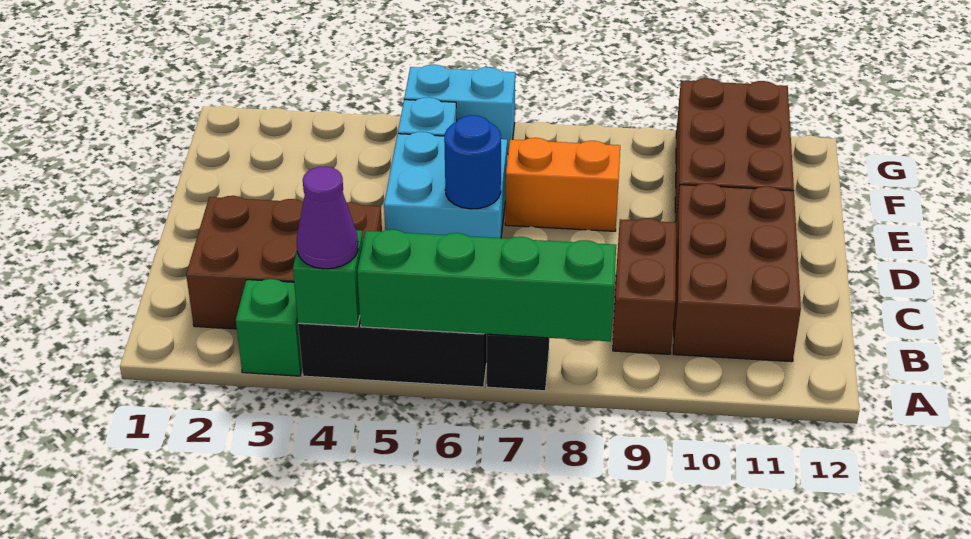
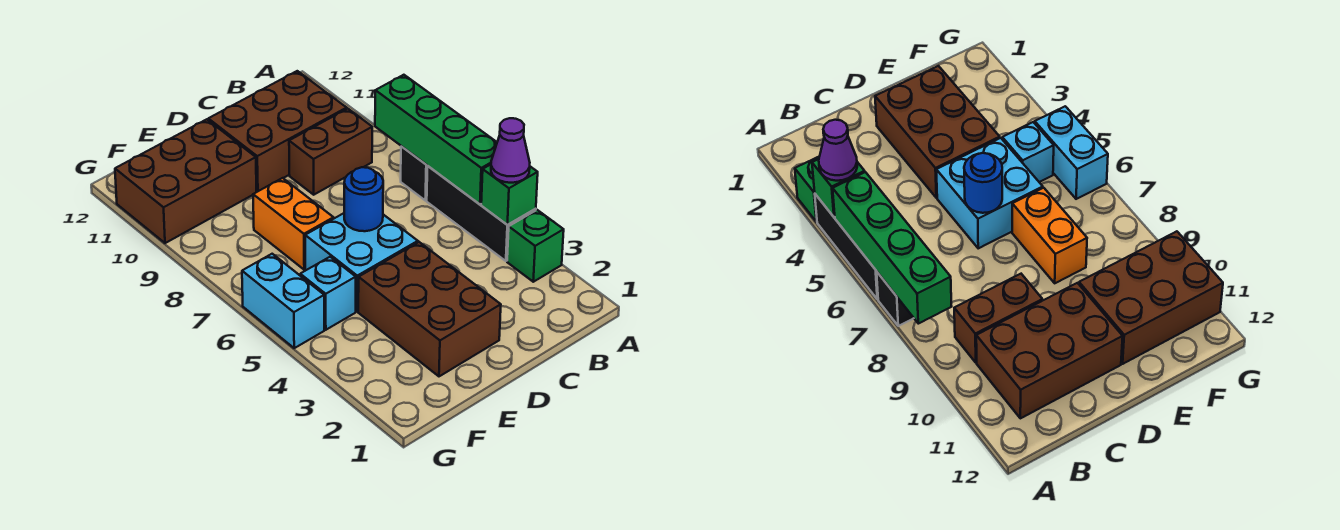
brown brick B2:C4 level 1 -> brown brick D2:E4 level 1

